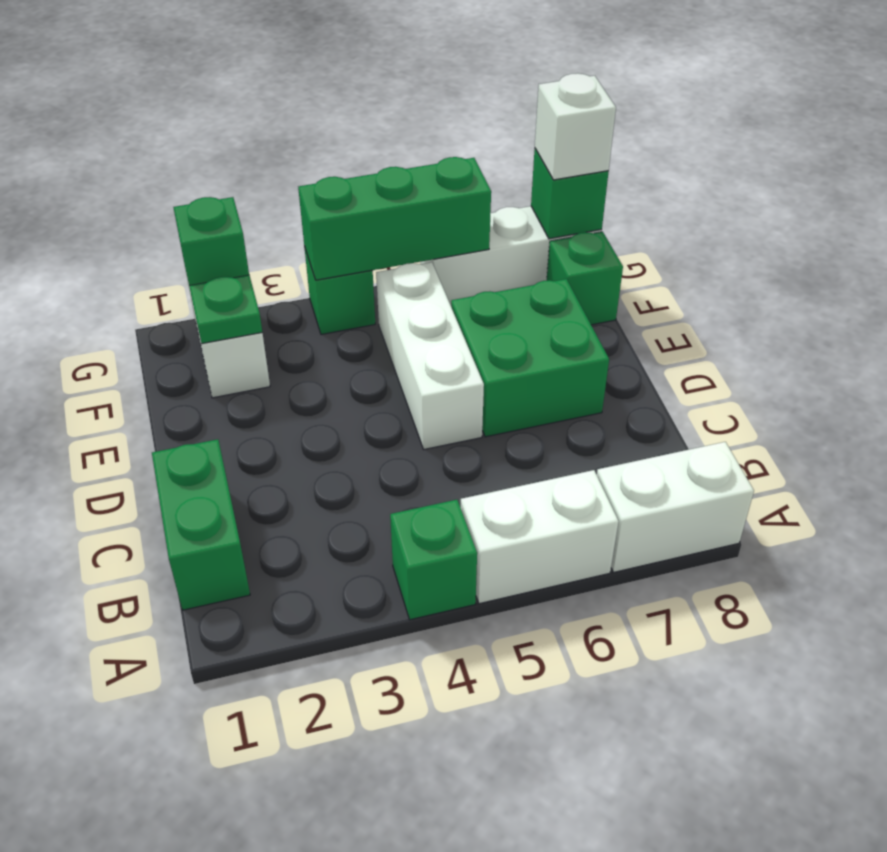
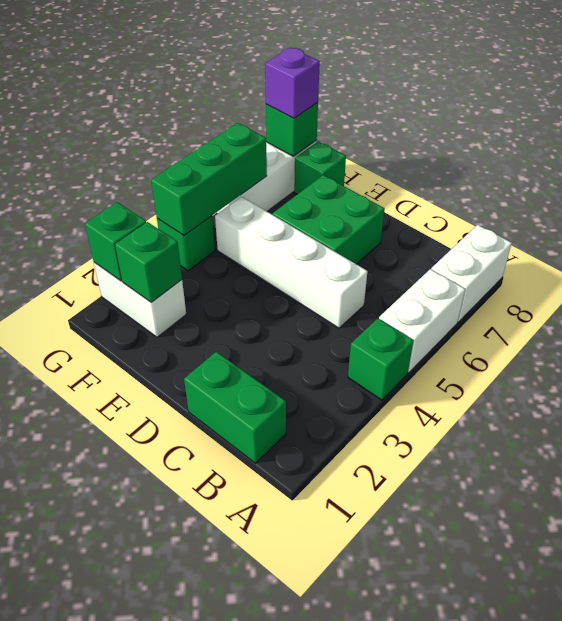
white brick D5:F5 level 1 -> white brick C5:F5 level 1
green plate F2 level 2 -> green brick F2 level 2
white brick G8 level 3 -> purple brick G8 level 3

